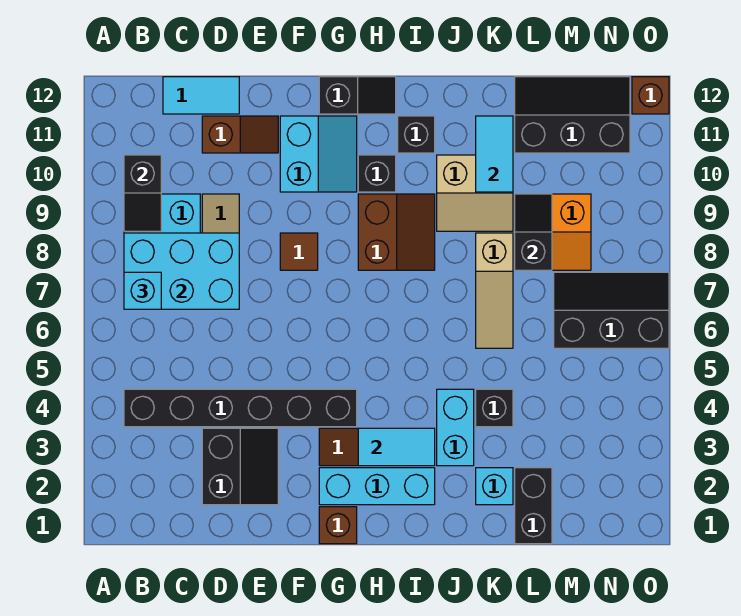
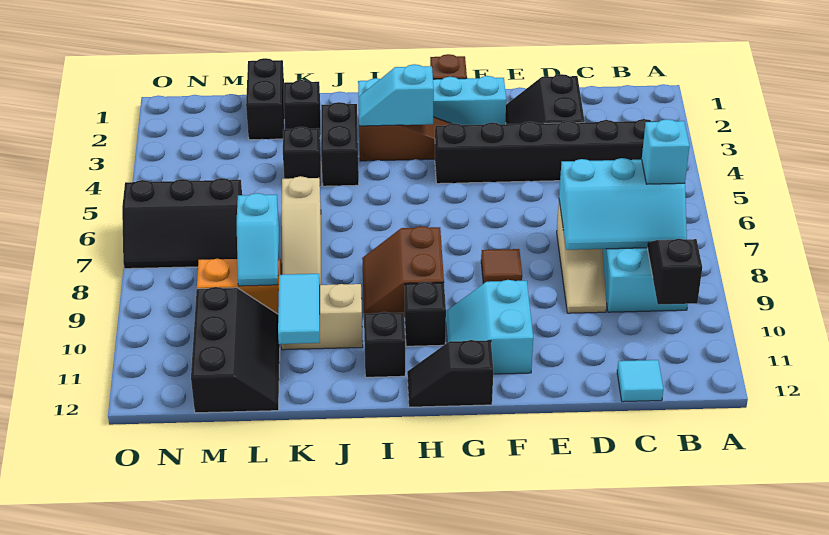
cyan brick B7:D8 level 2 -> cyan slope B7:D8 level 2 top 7
cyan tile C12:D12 level 1 -> cyan tile C12 level 1
brown slope D11:E11 level 1 top D -> none
cyan brick G2:I2 level 1 -> cyan brick F2:I2 level 1
cyan tile H3:I3 level 2 -> cyan slope H3:I3 level 2 top H
cyan brick J3:J4 level 1 -> black brick J3:J4 level 1
cyan brick K2 level 1 -> black brick K2 level 1
tan slope K6:K8 level 1 top 8 -> tan slope K6:K8 level 1 top 6
black slope L8:L9 level 2 top 8 -> cyan slope L8:L9 level 2 top 8
black slope L11:N12 level 1 top 11 -> black slope L10:M12 level 1 top M
brown brick O12 level 1 -> none

